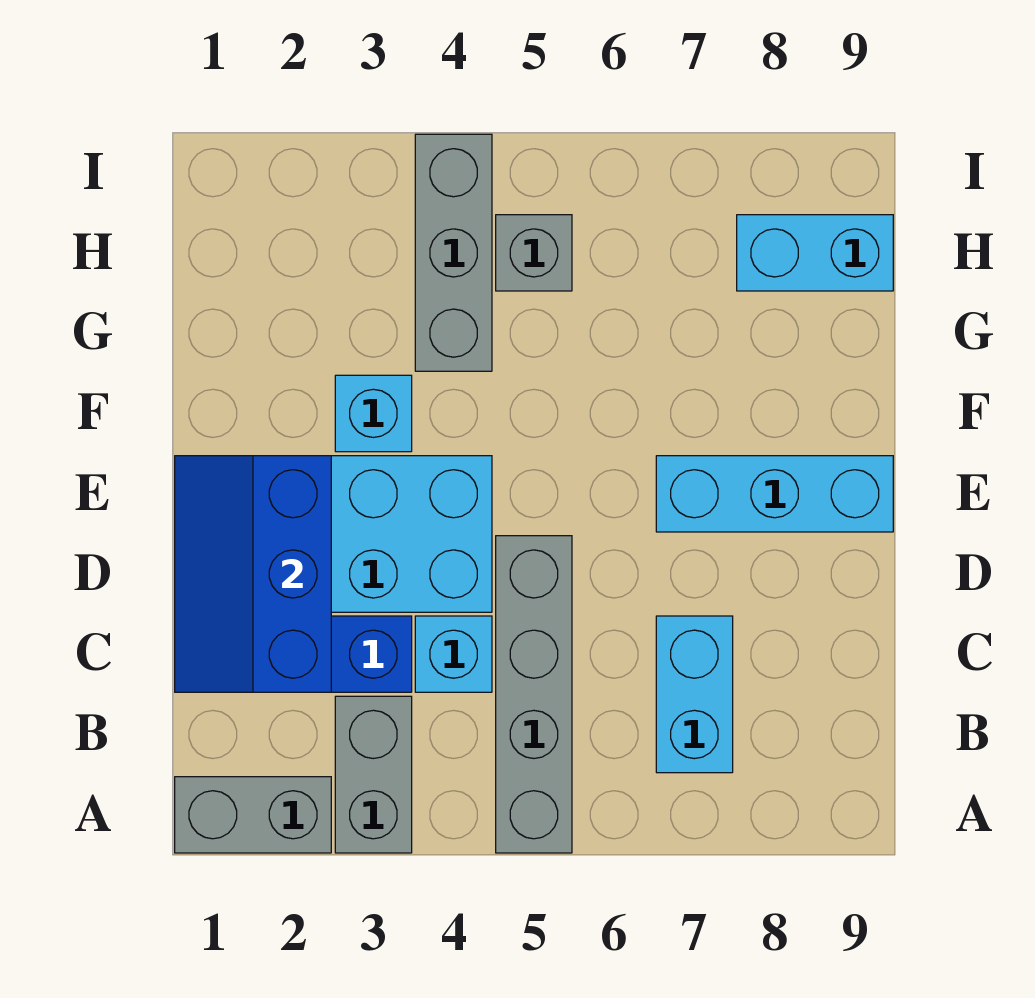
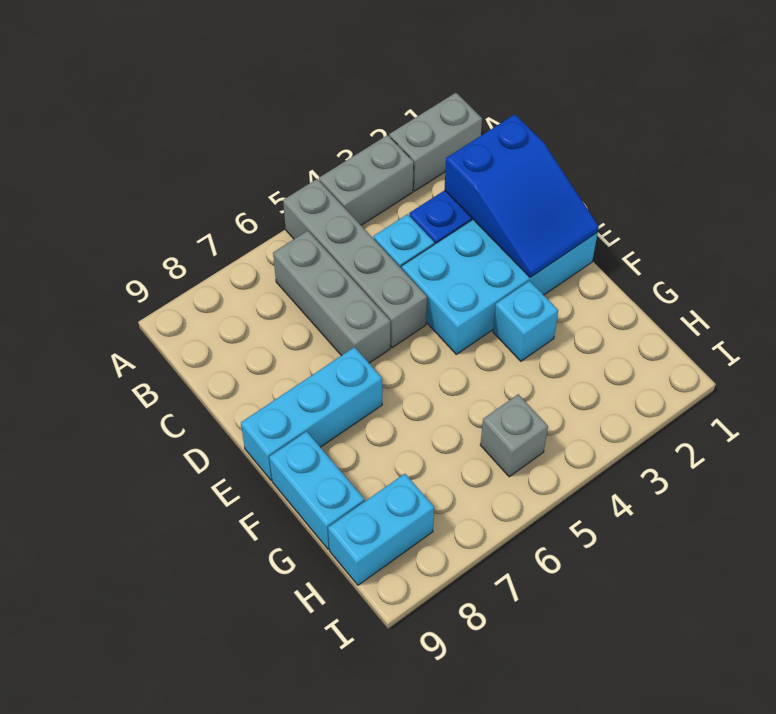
grey brick A3:B3 level 1 -> grey brick A3:A4 level 1
cyan brick B7:C7 level 1 -> cyan brick F9:G9 level 1
blue slope C1:E2 level 2 top 2 -> blue slope C1:E2 level 2 top C
grey brick G4:I4 level 1 -> grey brick B6:D6 level 1

